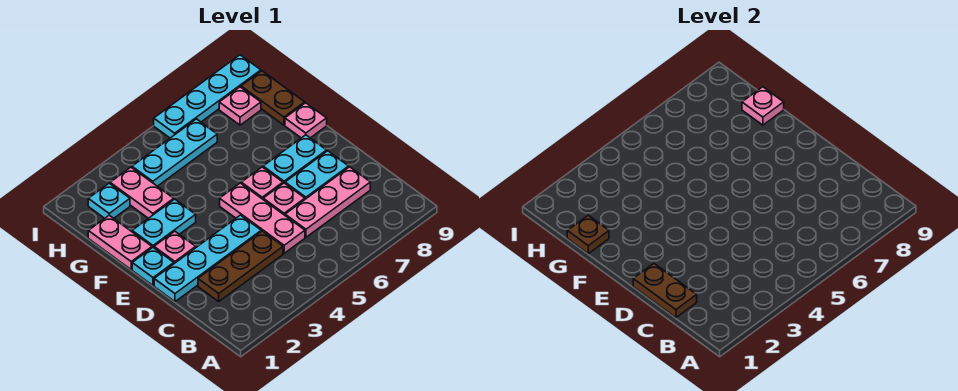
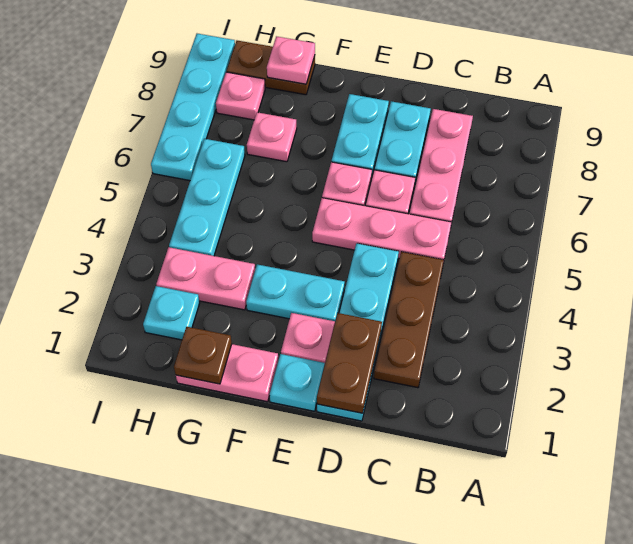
brown plate C1:D1 level 2 -> brown plate D1:D2 level 2
cyan plate F2:F3 level 1 -> cyan plate E3:F3 level 1
pink plate F9 level 1 -> pink plate G7 level 1

